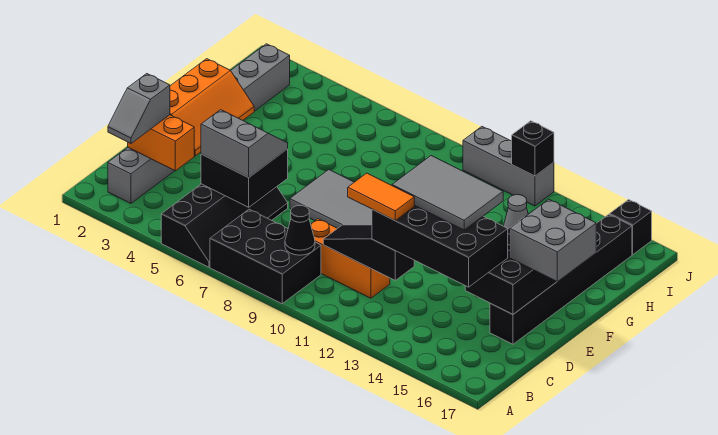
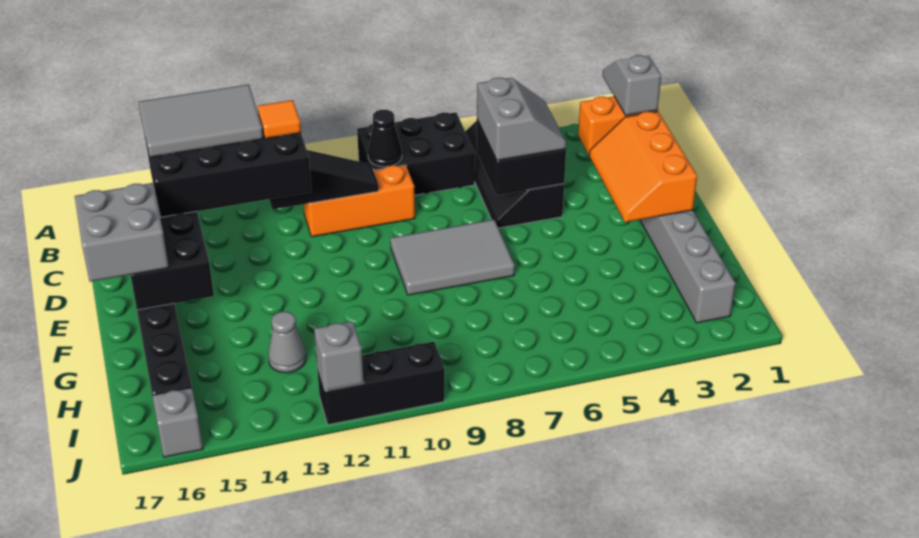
grey slope C5:D6 level 3 top C -> grey slope C5:D6 level 3 top 6
orange tile C11:C12 level 4 -> orange tile C12 level 4
grey tile D12:E14 level 4 -> grey tile B13:C15 level 4
grey brick J10:J12 level 1 -> black brick J10:J12 level 1
black brick J12 level 2 -> grey brick J12 level 2
black brick J16 level 1 -> grey brick J16 level 1

